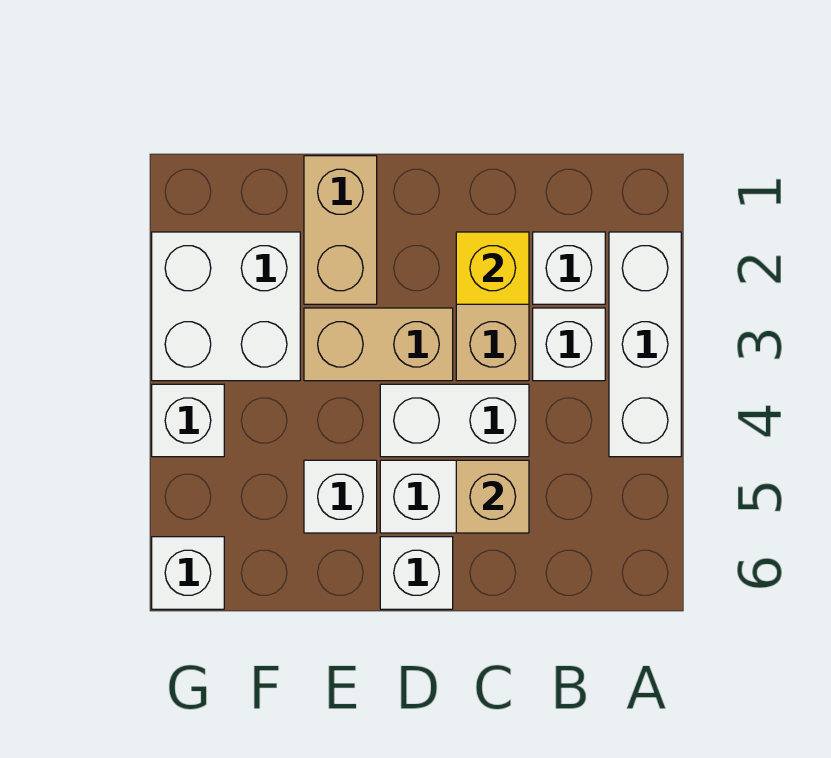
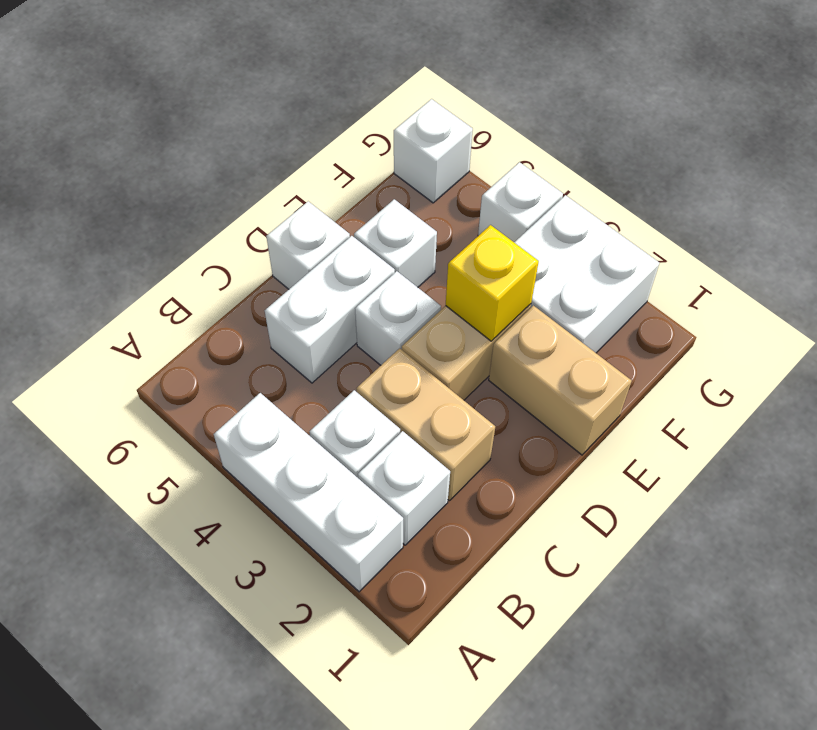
yellow brick C2 level 2 -> yellow brick E3 level 2
white brick C4:D4 level 1 -> white brick D4 level 1
tan brick C5 level 2 -> none

